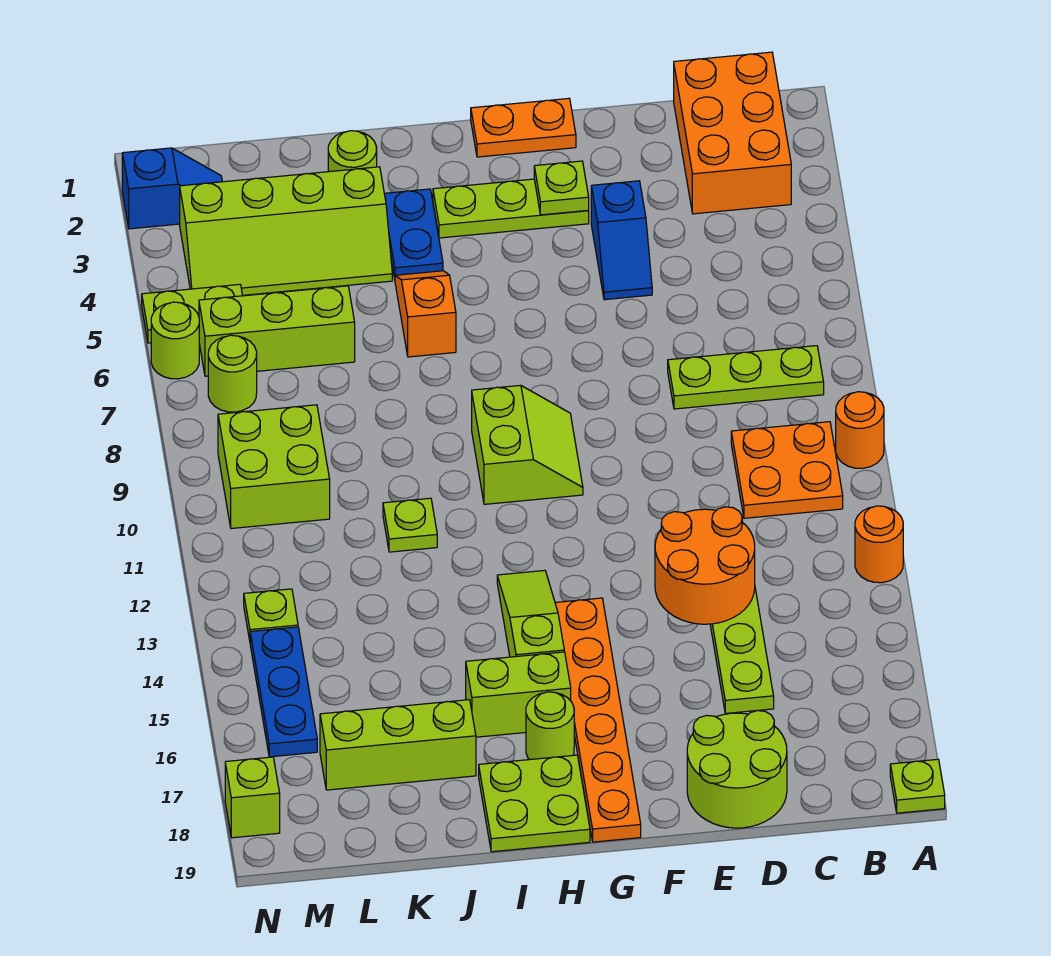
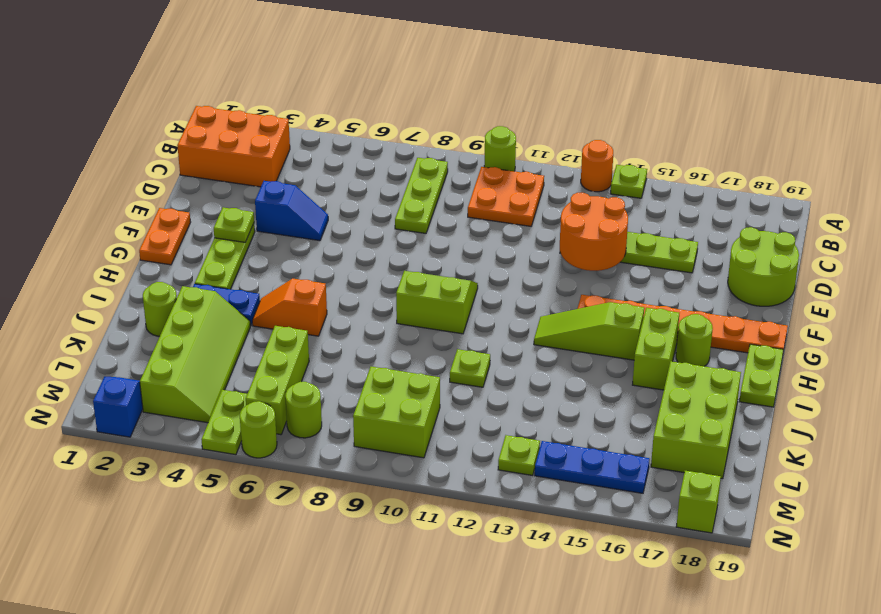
orange round brick A10 level 1 -> lime round brick A10 level 1
lime plate A19 level 1 -> lime plate A14 level 1
lime plate H18:I19 level 1 -> lime plate H19:I19 level 1
lime brick J17:L17 level 1 -> lime brick J17:L18 level 1

